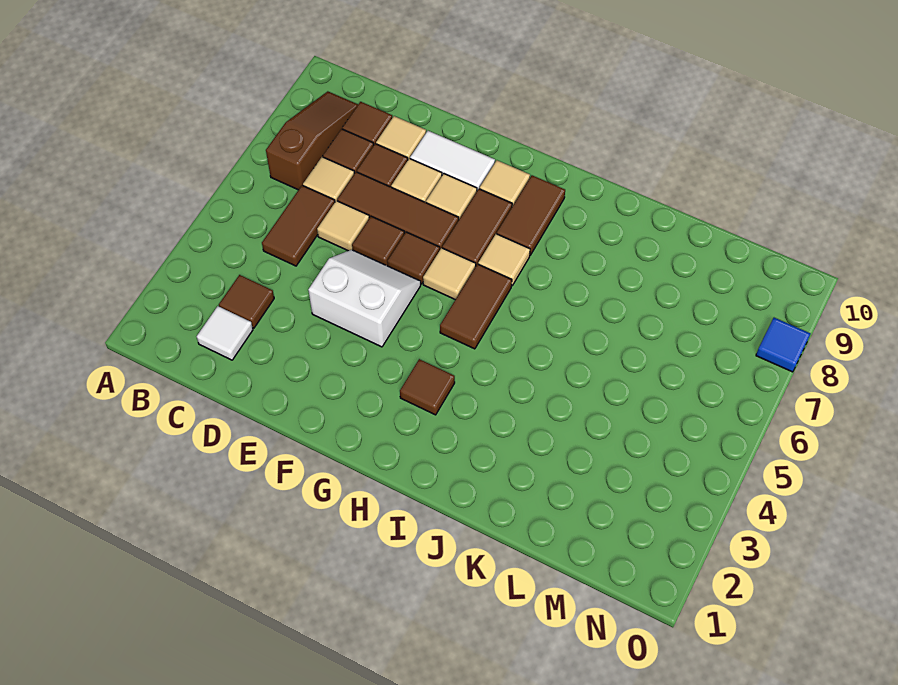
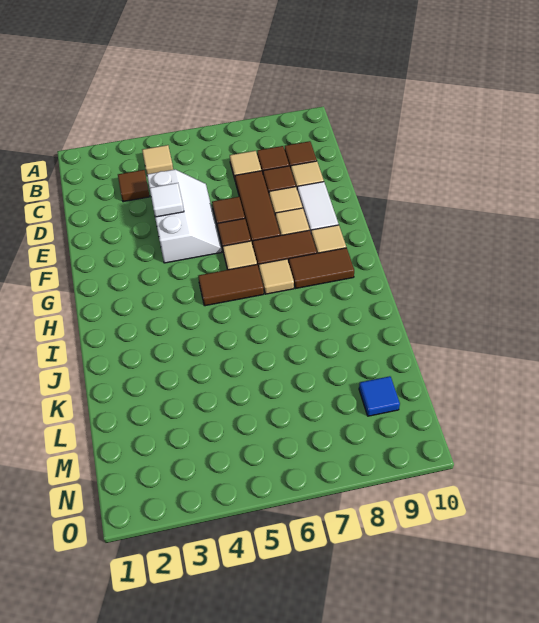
brown slope B7:B9 level 1 top 7 -> none
white tile C2 level 1 -> white tile E4 level 2
brown tile C5:C6 level 1 -> none
tan tile D6 level 1 -> tan tile B4 level 1
white slope E4:F5 level 1 top 4 -> white slope D4:F5 level 1 top 4
brown tile H3 level 1 -> none
blue tile O8 level 1 -> blue tile M9 level 1

